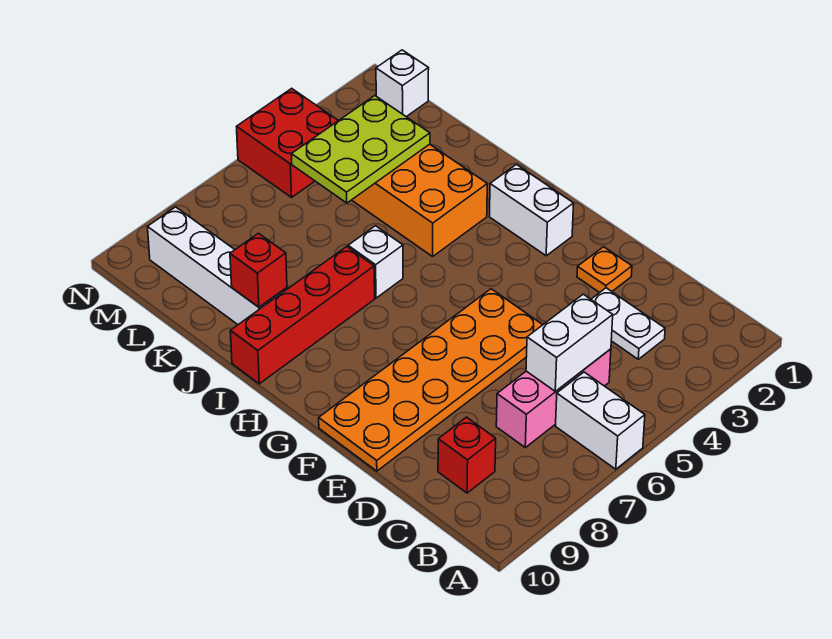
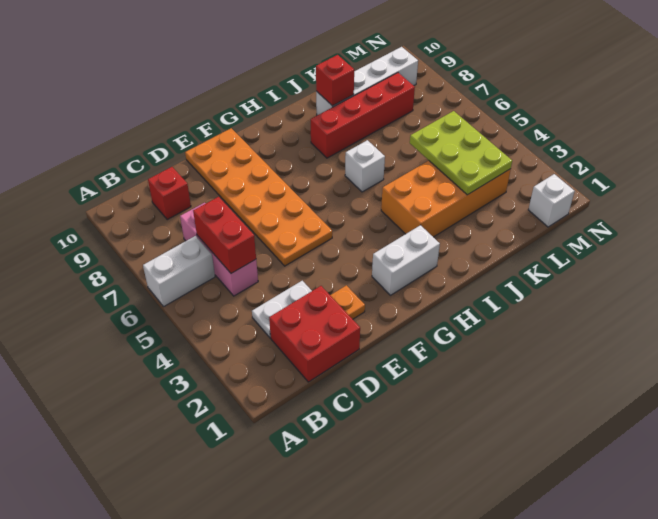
white brick C5:C6 level 2 -> red brick C5:C6 level 2
red brick I7:I10 level 1 -> red brick I8:L8 level 1
red brick M4:N5 level 1 -> red brick C1:D2 level 1

